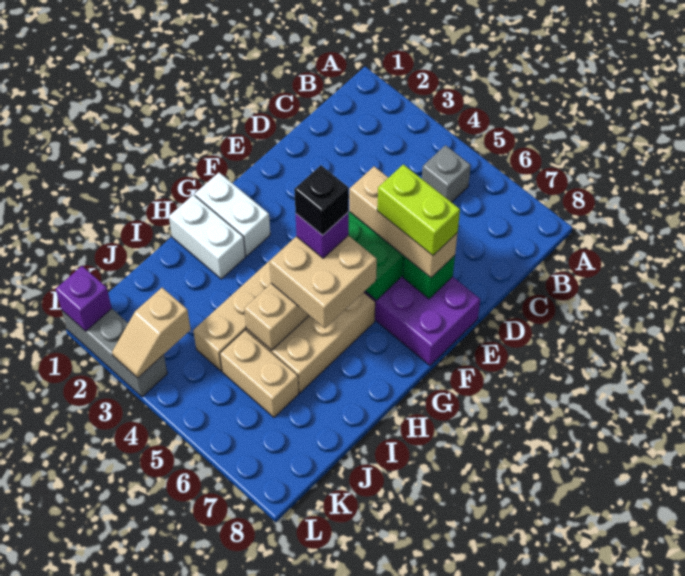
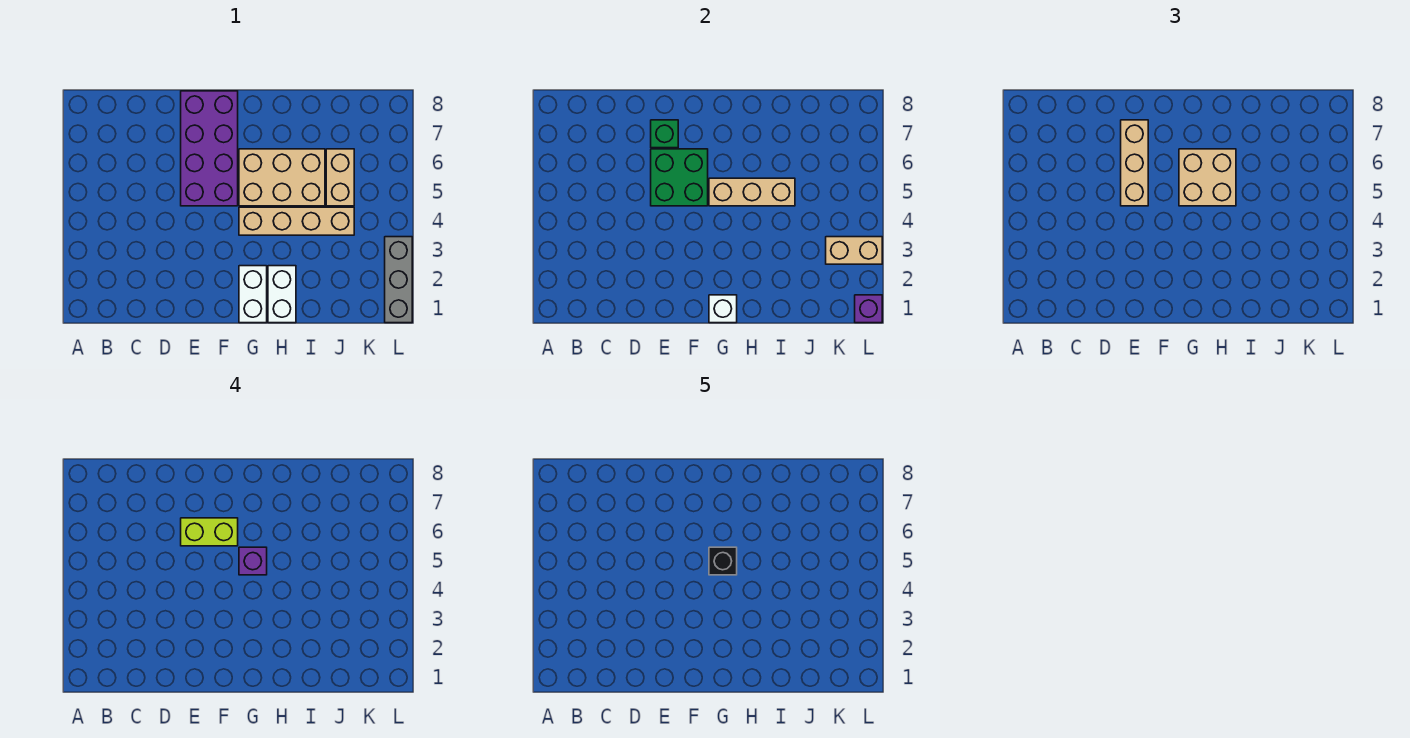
grey brick B5 level 1 -> none
lime brick E6:E7 level 4 -> lime brick E6:F6 level 4
none -> white brick G1 level 2
tan slope K3:L3 level 2 top K -> tan brick K3:L3 level 2

